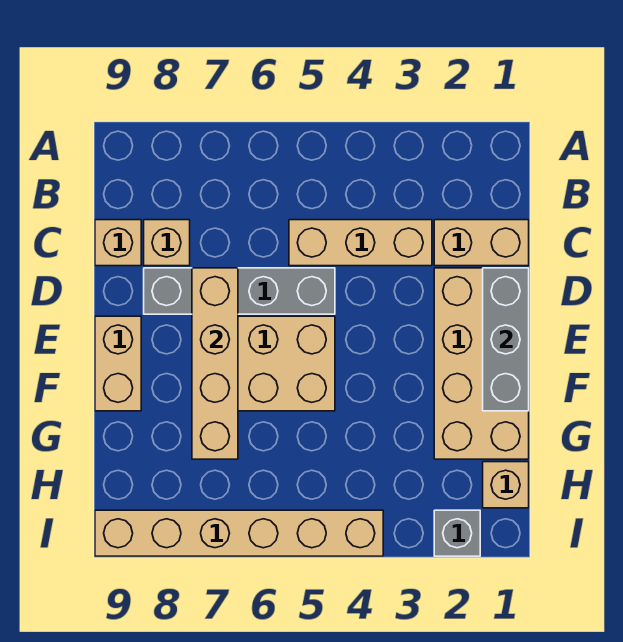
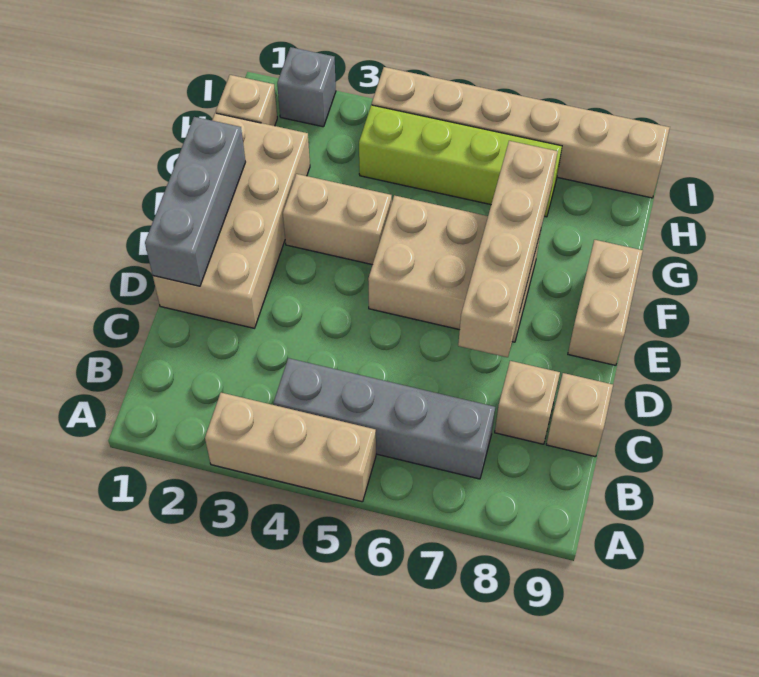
tan brick C1:C2 level 1 -> tan brick F3:F4 level 1
tan brick C3:C5 level 1 -> tan brick A3:A5 level 1
grey brick D5:D8 level 1 -> grey brick B4:B7 level 1
none -> lime brick H4:H7 level 1

